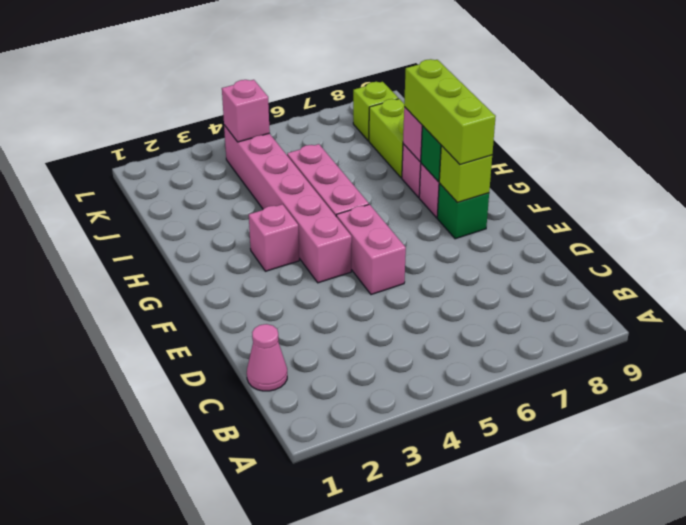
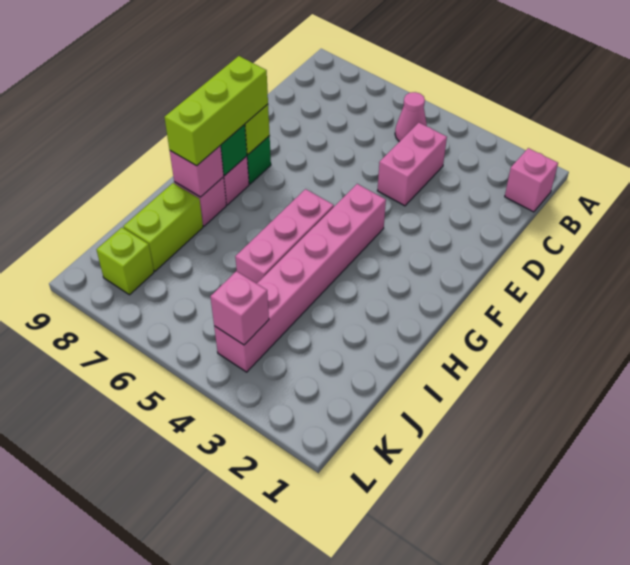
pink cone C1 level 1 -> pink cone B5 level 1
pink brick E5:F5 level 1 -> pink brick C4:D4 level 1
pink brick G3 level 1 -> pink brick B1 level 1

